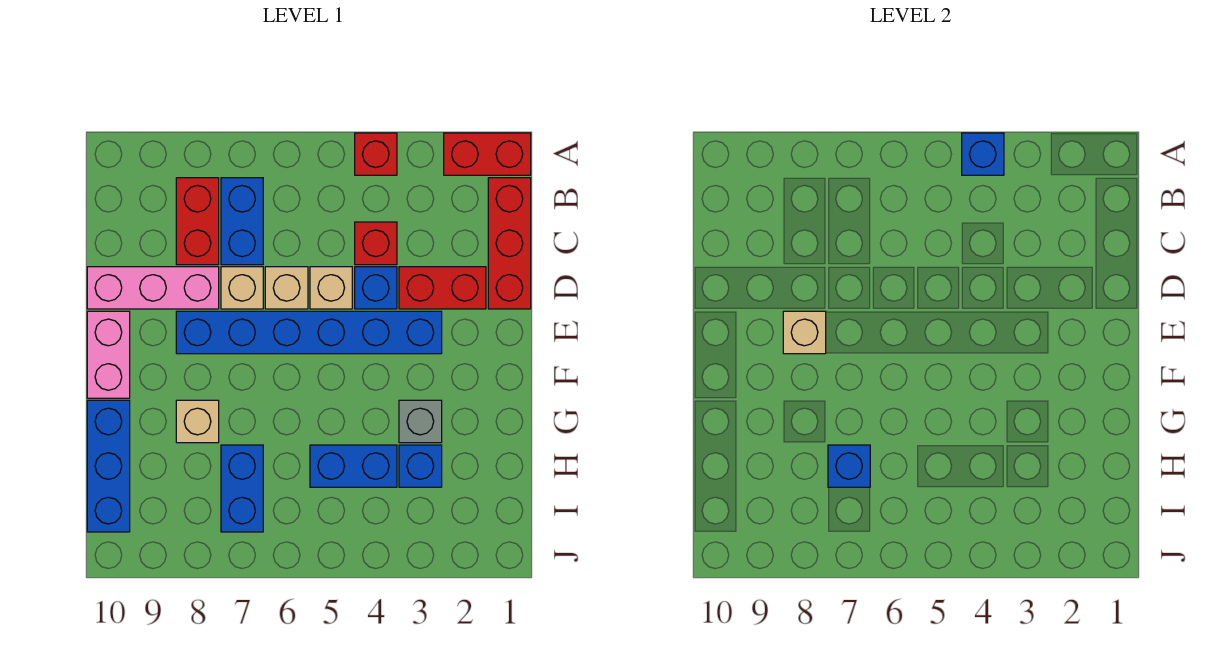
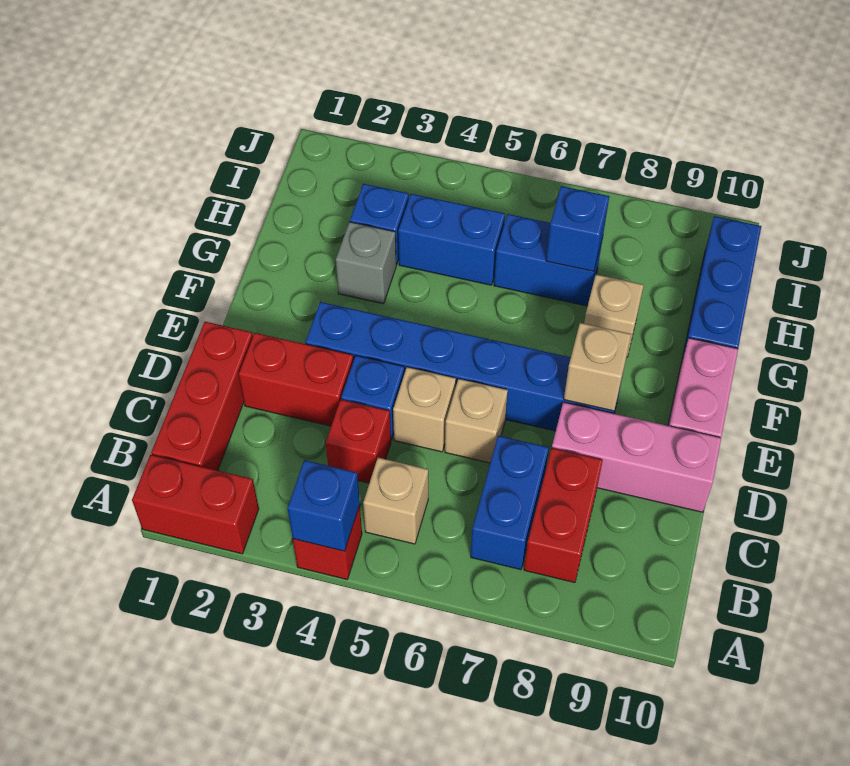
tan brick D7 level 1 -> tan brick B5 level 1
blue brick H7:I7 level 1 -> blue brick H6:H7 level 1

